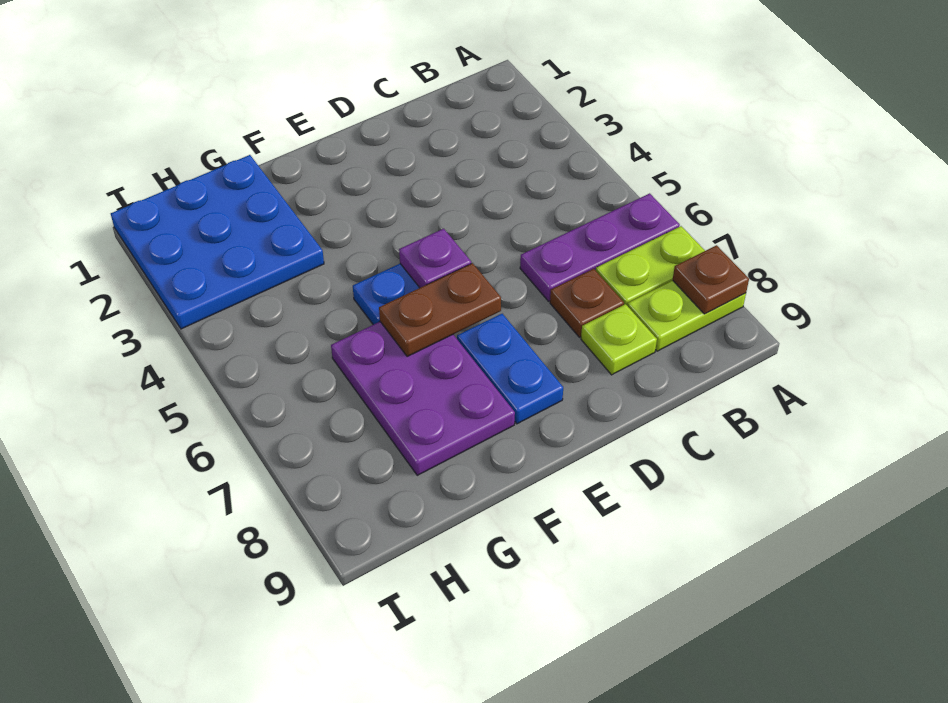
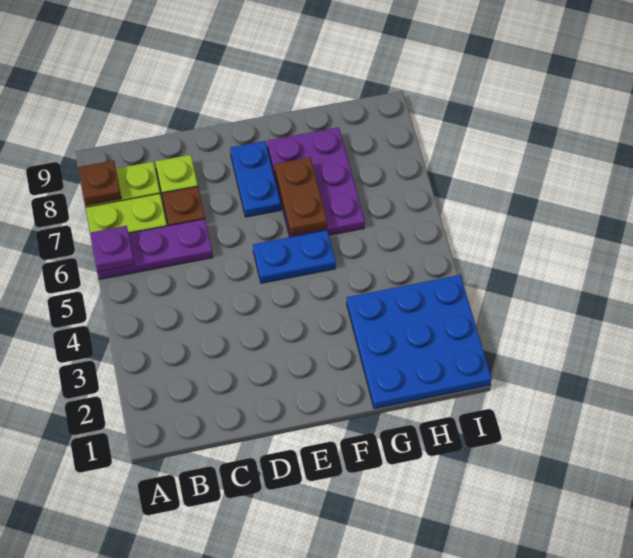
purple plate E5 level 2 -> purple plate A6 level 2
brown plate E6:F6 level 2 -> brown plate F6:F7 level 2

